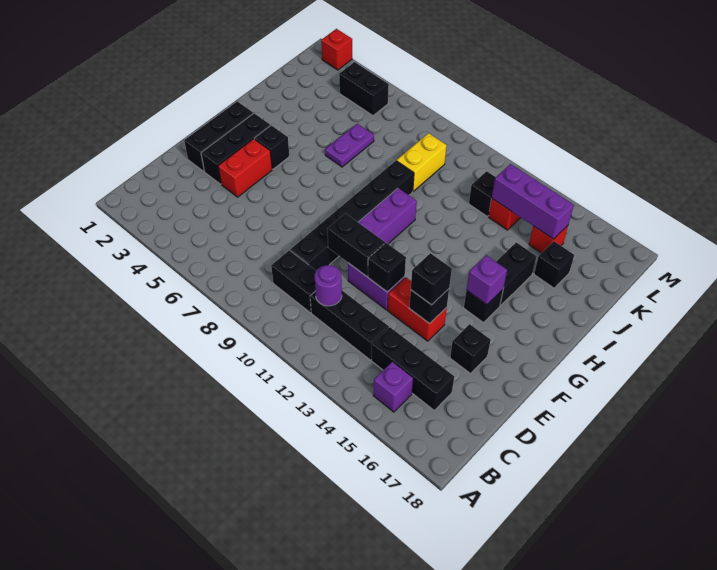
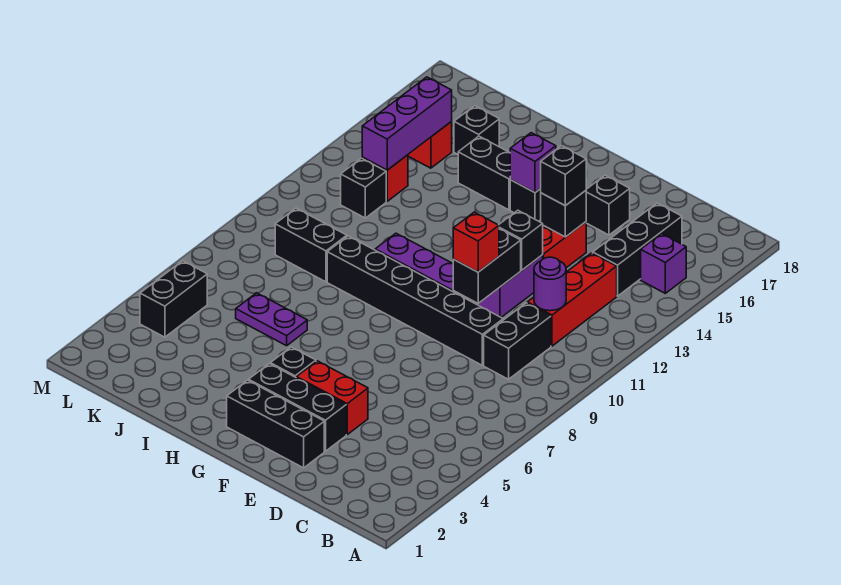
black brick C11:C13 level 1 -> red brick C11:C13 level 1
yellow brick J9:K9 level 1 -> black brick J9:K9 level 1
red brick M2 level 1 -> red brick E10 level 3

